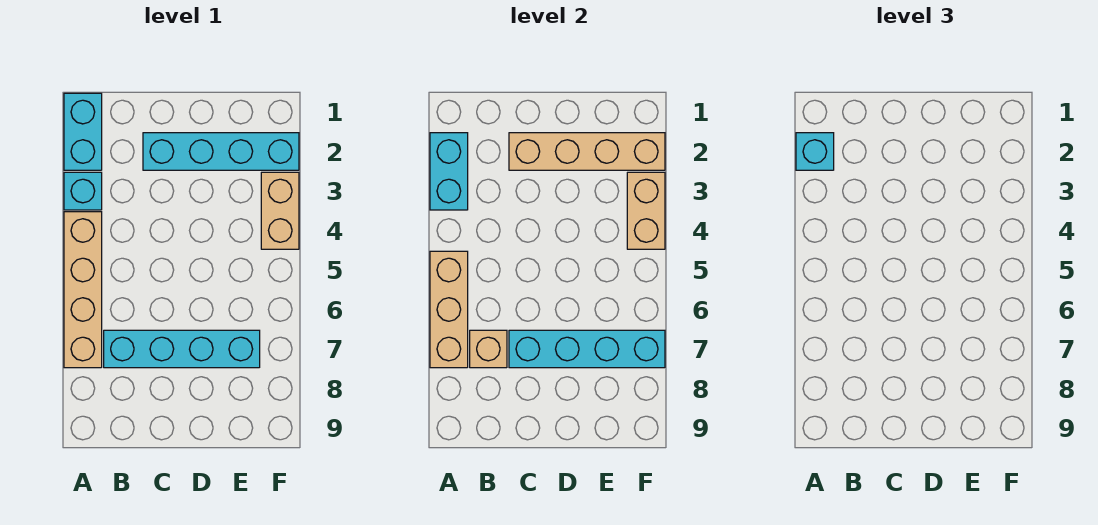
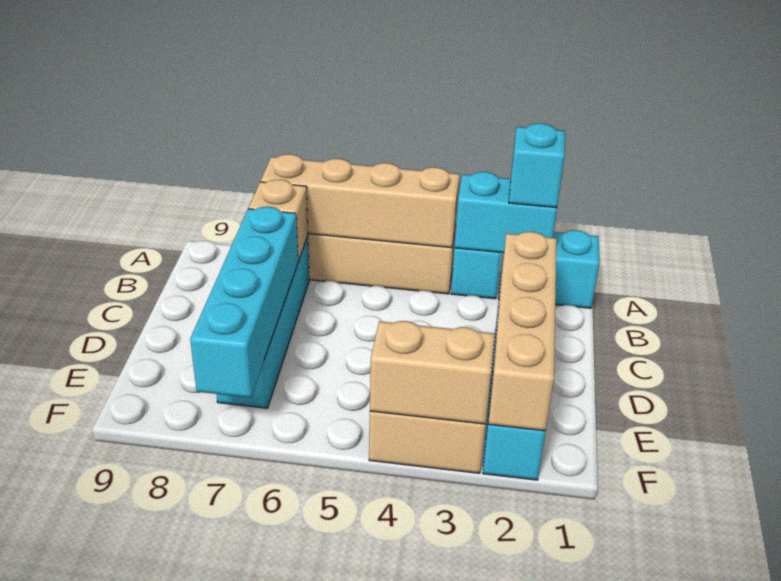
tan brick A5:A7 level 2 -> tan brick A4:A7 level 2

